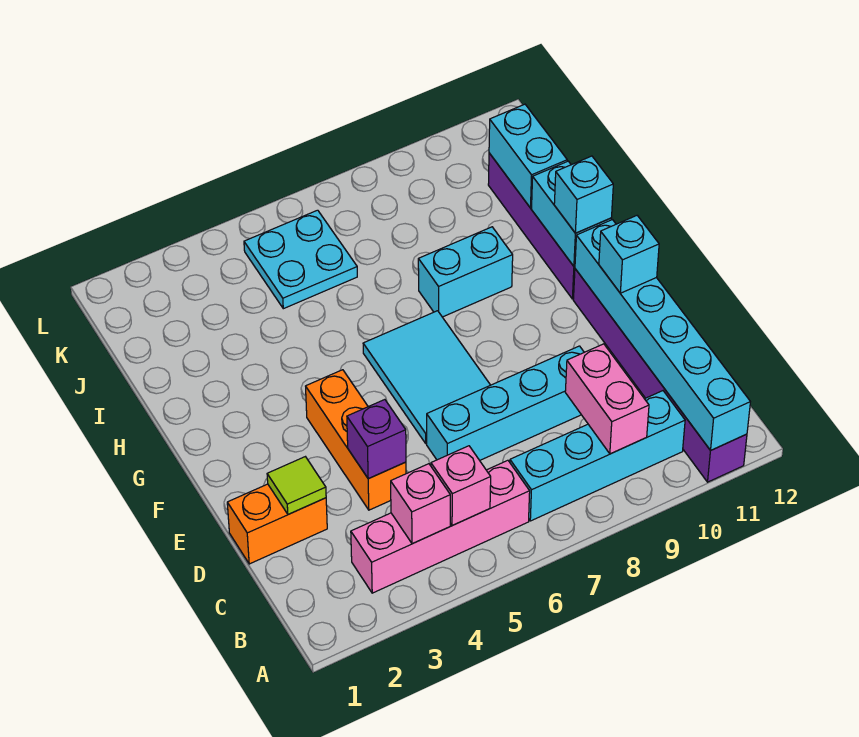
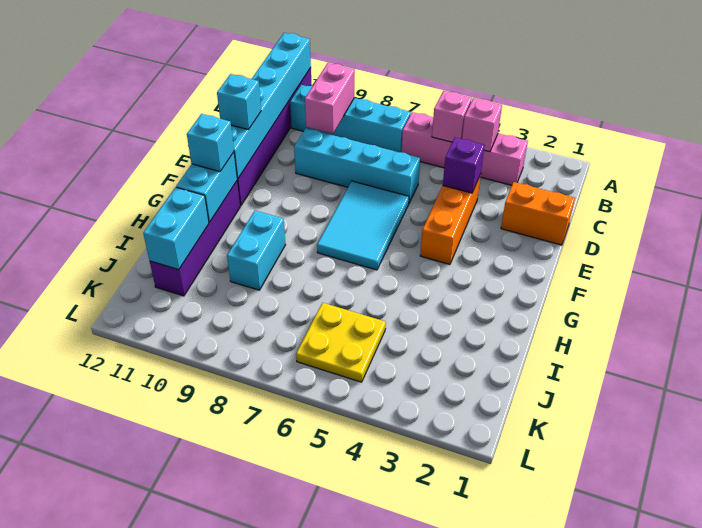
lime tile D2 level 2 -> none
cyan brick H8:H9 level 1 -> cyan brick H9:I9 level 1
cyan plate J5:K6 level 1 -> yellow plate J5:K6 level 1

